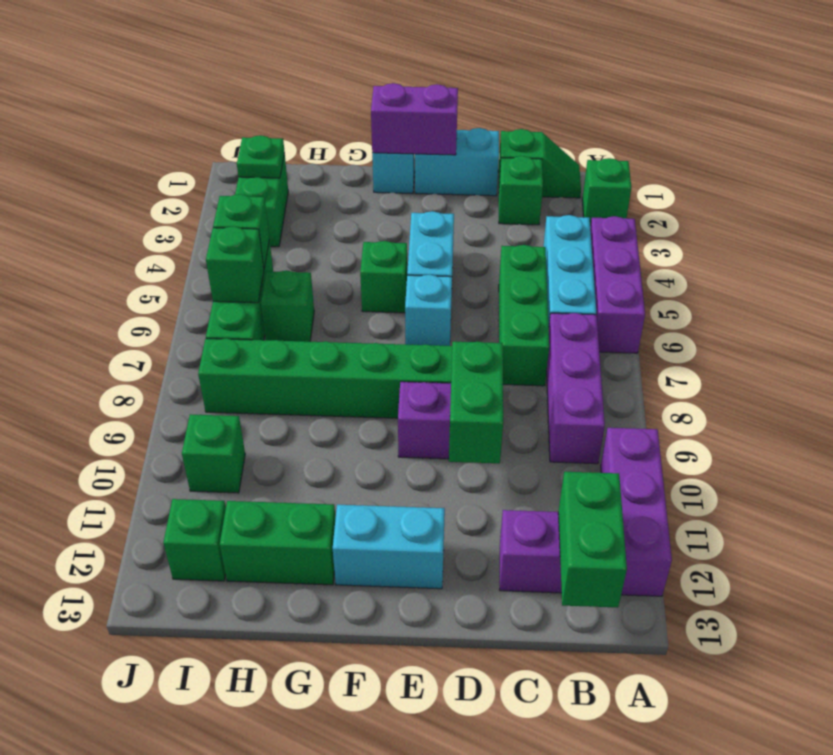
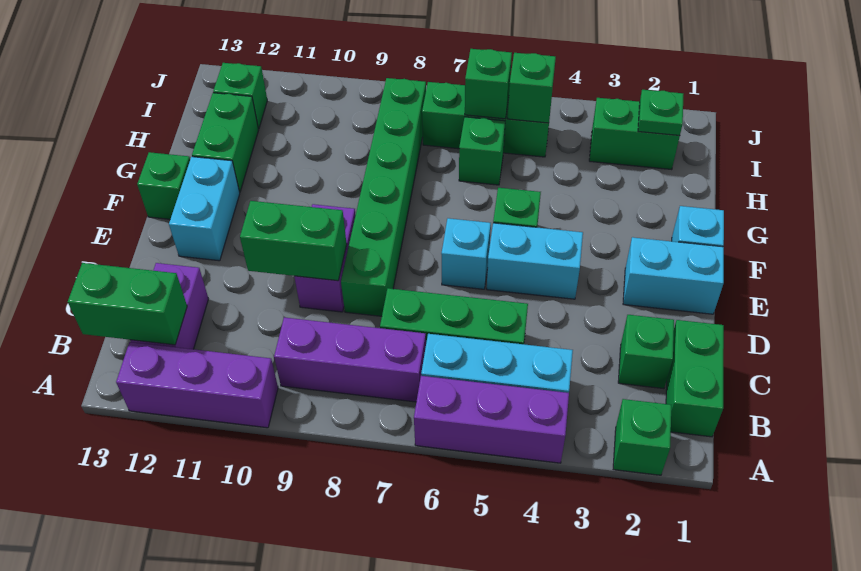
green slope B1:C1 level 1 top C -> green brick B1:C1 level 1
cyan brick D1:E1 level 1 -> cyan brick E1:E2 level 1
purple brick E1:F1 level 2 -> none
green brick I10 level 1 -> green brick F13 level 1

